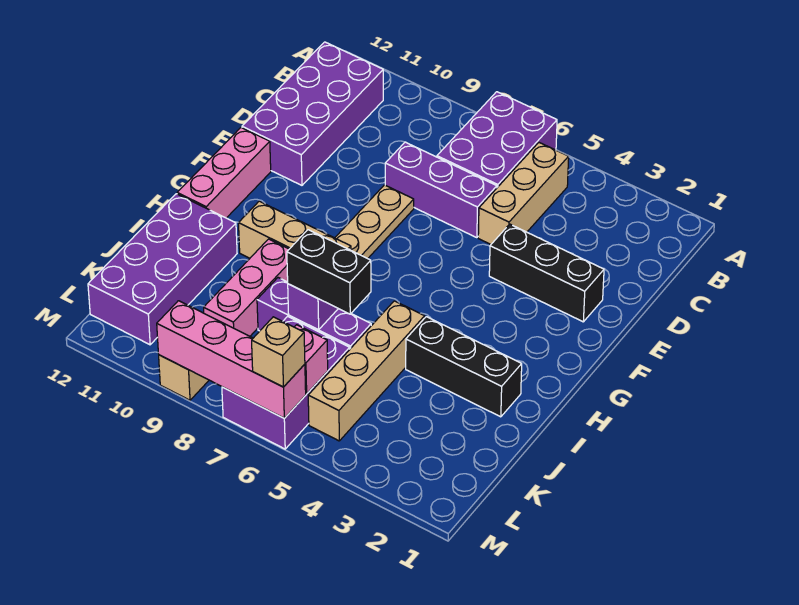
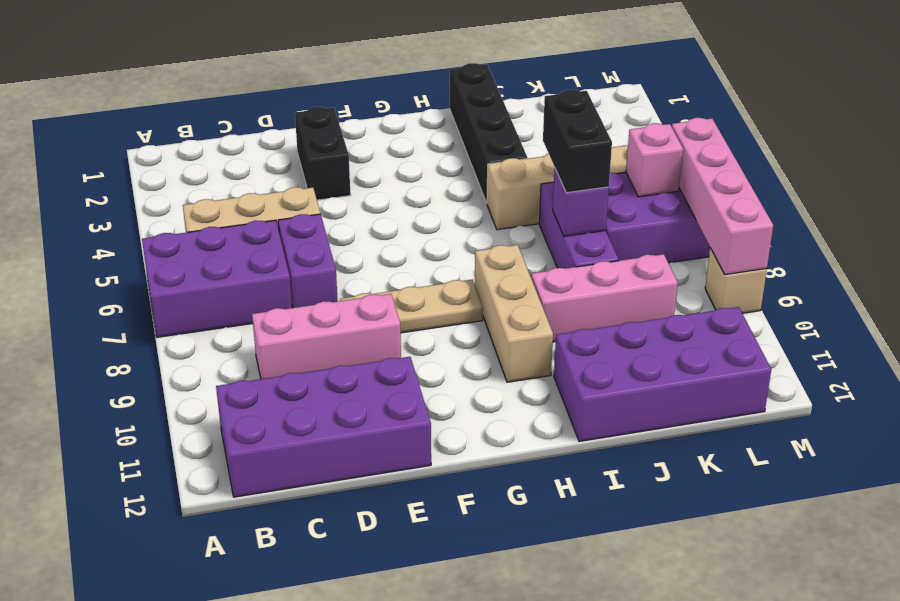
purple brick D6:D8 level 1 -> purple brick D6:D7 level 1
black brick E2:E4 level 1 -> black brick E2:E3 level 1
pink brick F12:H12 level 1 -> pink brick C9:E9 level 1
black brick I2:I4 level 1 -> black brick I1:I4 level 1
tan brick M6 level 3 -> none

